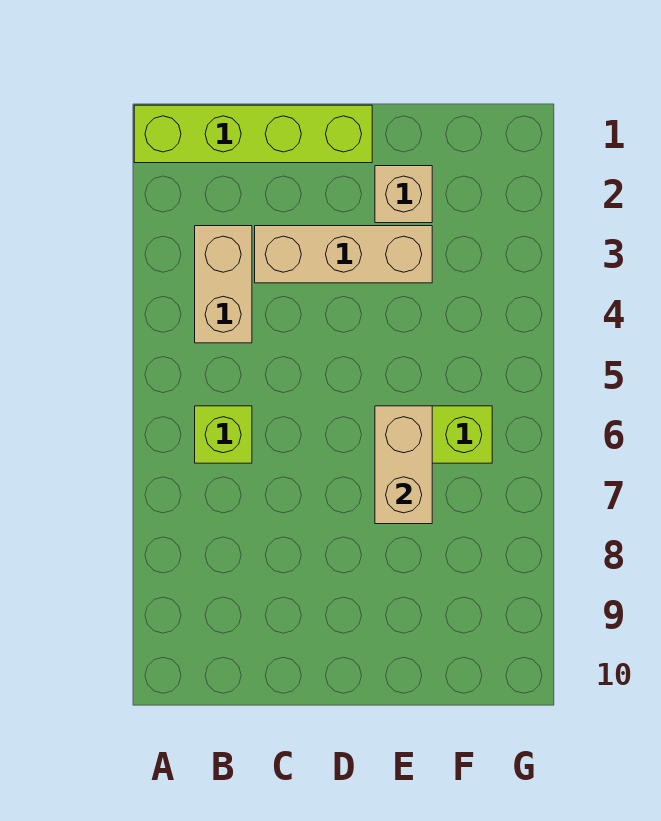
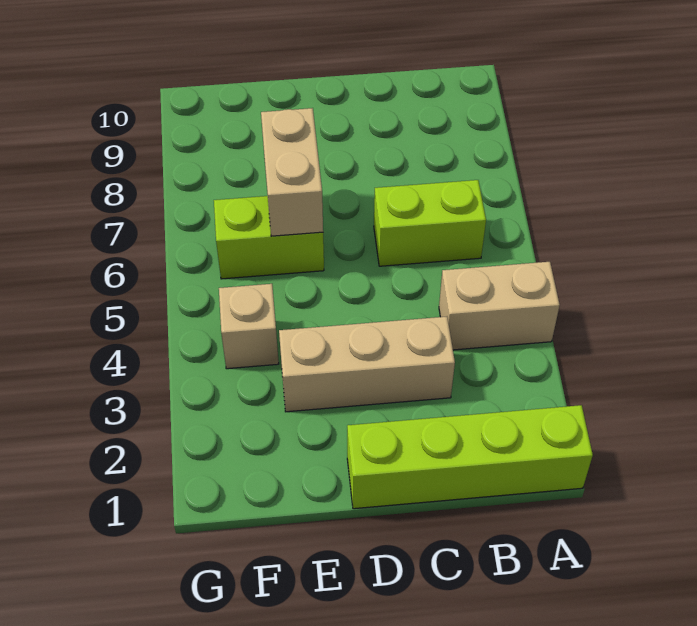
tan brick B3:B4 level 1 -> tan brick A4:B4 level 1
lime brick B6 level 1 -> lime brick B6:C6 level 1
tan brick E2 level 1 -> tan brick F4 level 1

